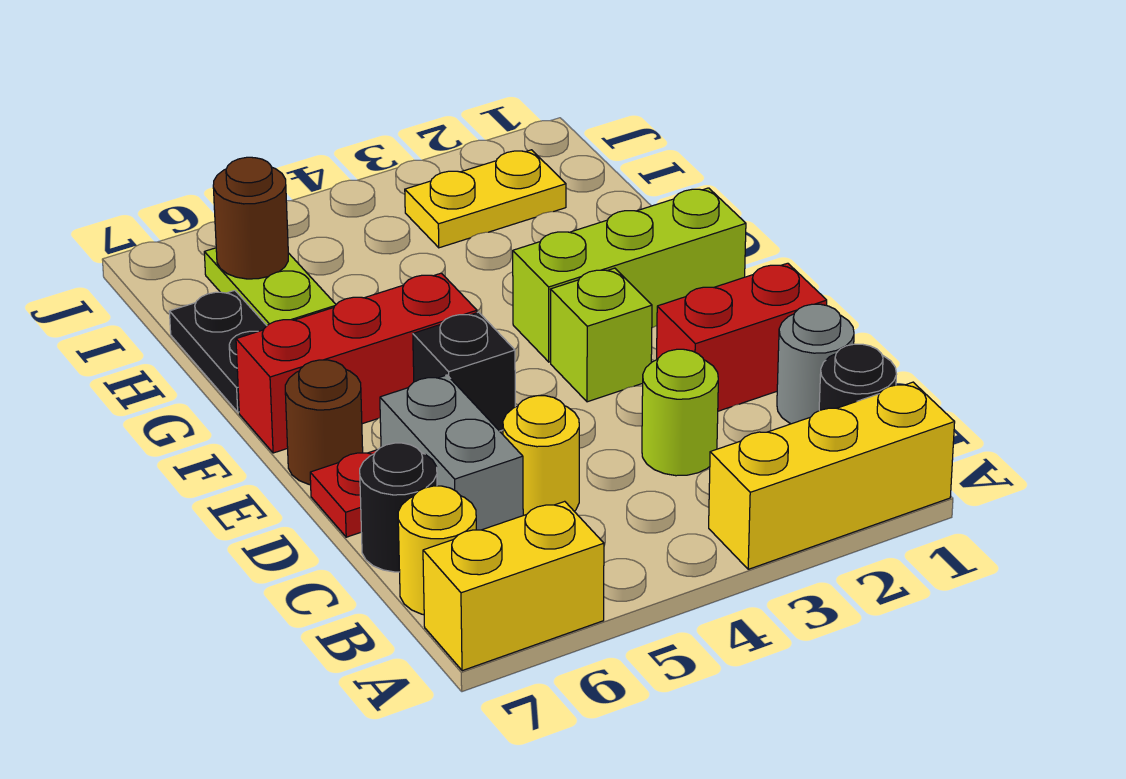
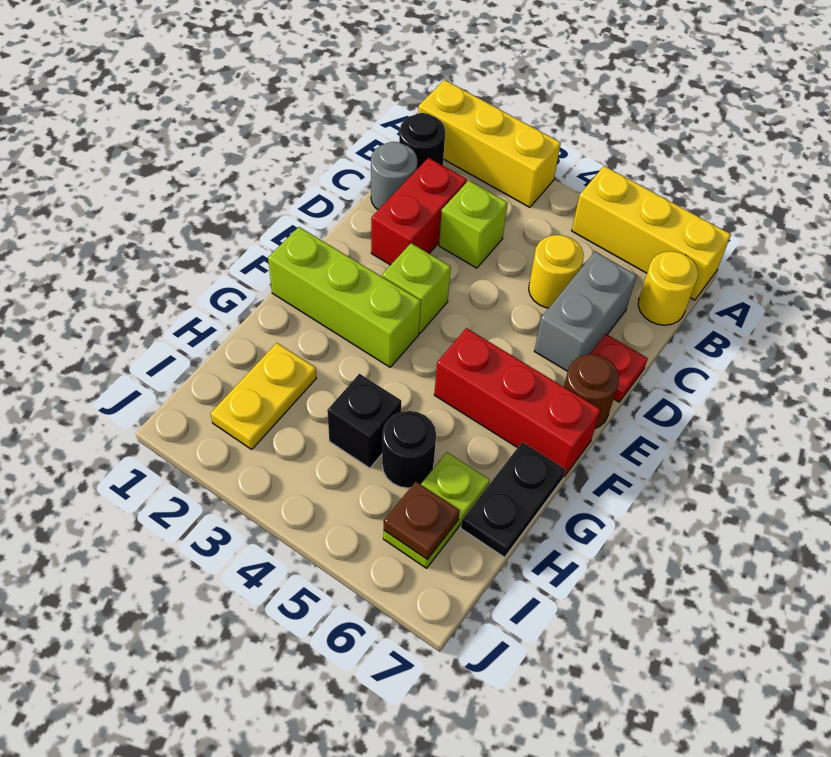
yellow brick A6:A7 level 1 -> yellow brick A5:A7 level 1
lime round brick C3 level 1 -> lime brick C3 level 1
black round brick C7 level 1 -> black round brick H5 level 1
red brick D1:D2 level 1 -> red brick C2:D2 level 1
black brick E5 level 1 -> black brick H4 level 1
yellow plate I2:I3 level 1 -> yellow plate H2:I2 level 1
brown round brick I6 level 2 -> brown plate I6 level 2

